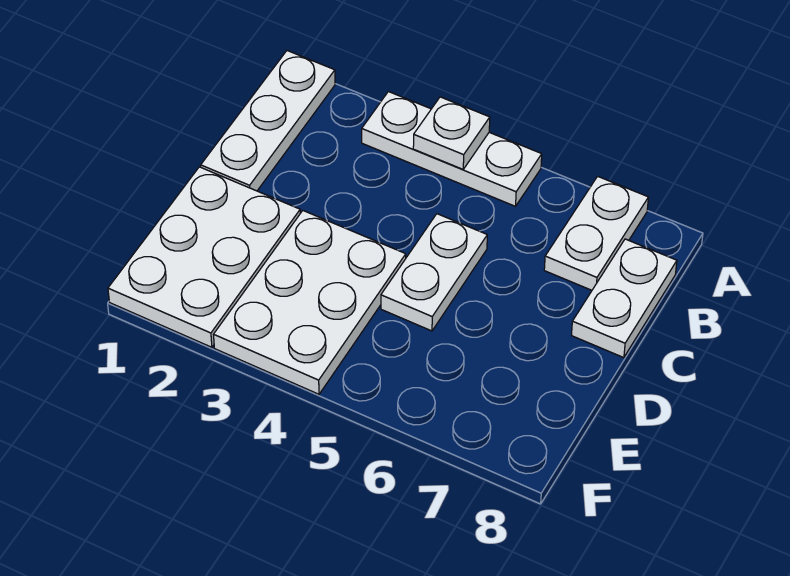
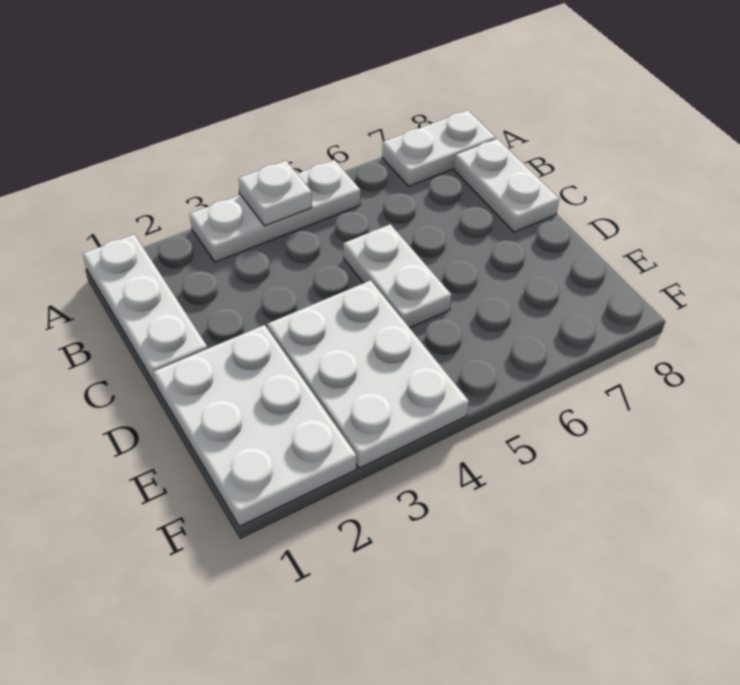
white plate A7:B7 level 1 -> white plate A7:A8 level 1

